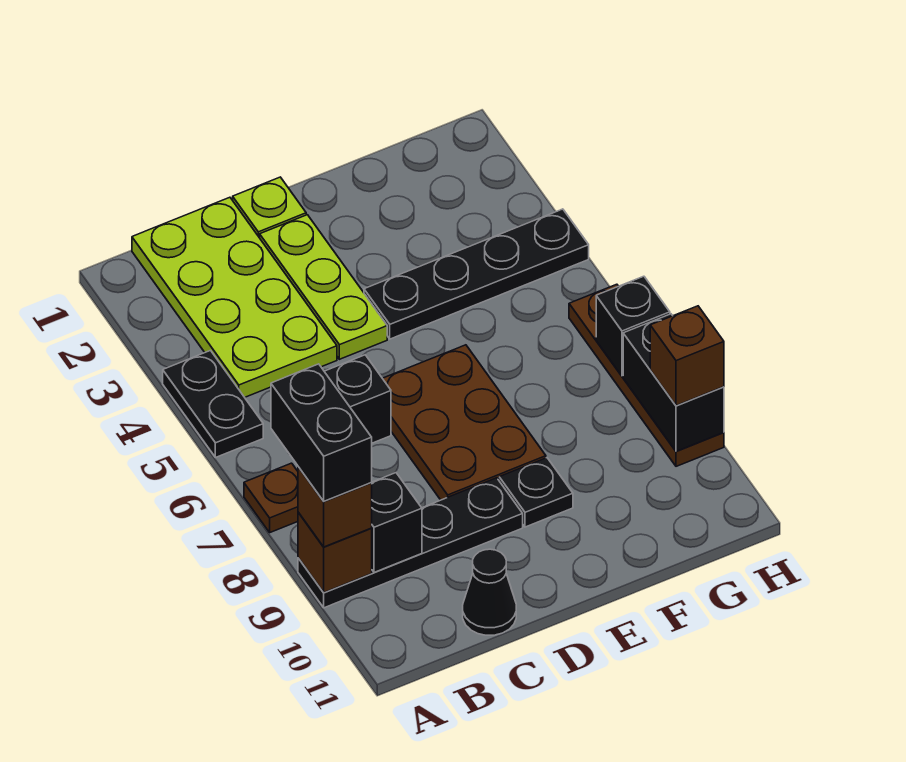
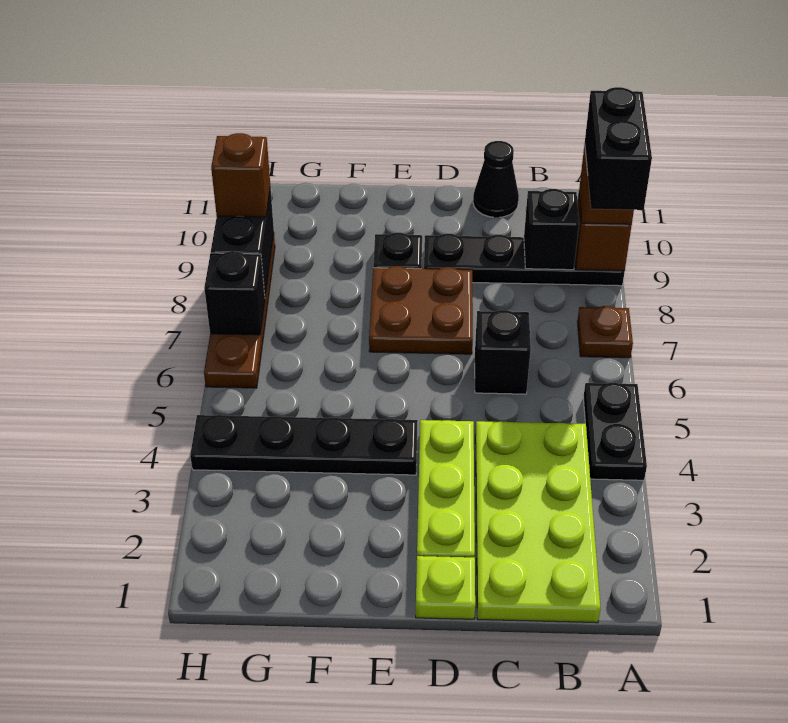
brown plate D6:E8 level 1 -> brown plate D7:E8 level 1

